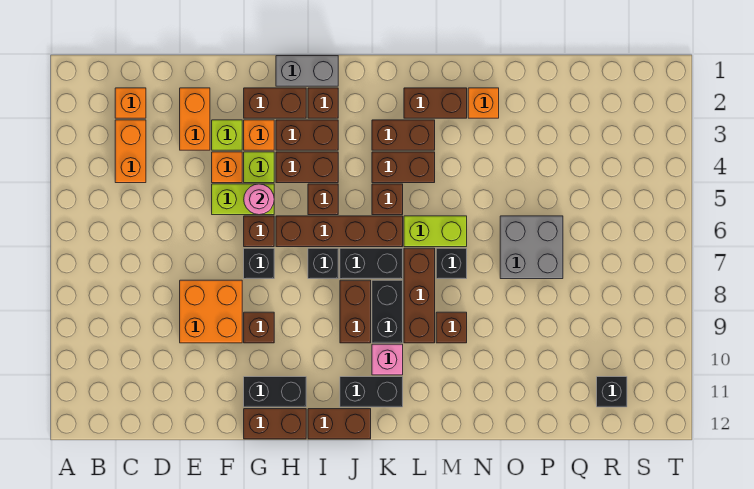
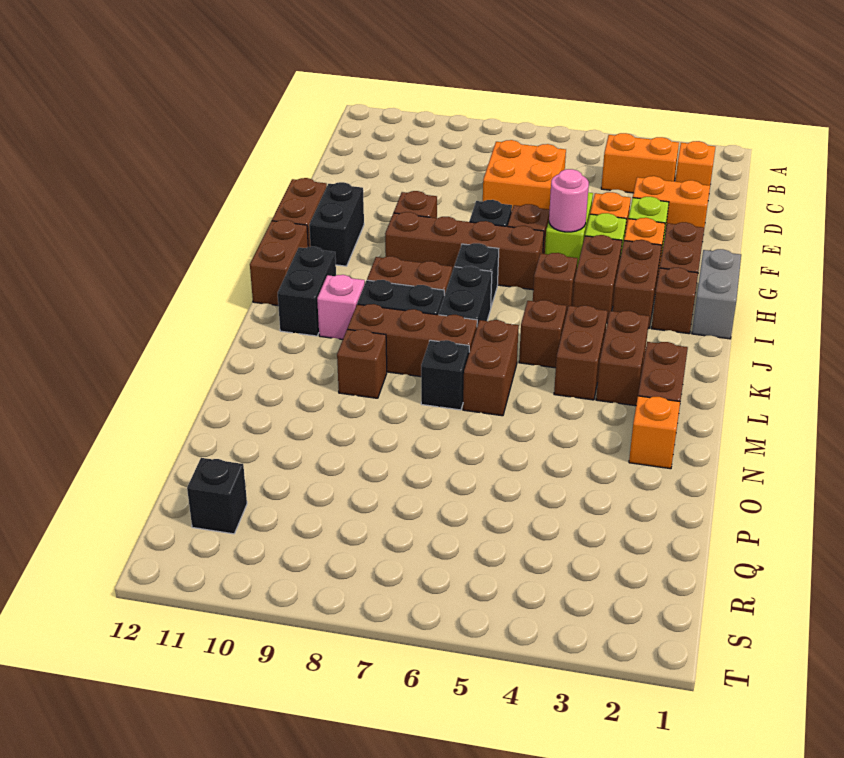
orange brick E8:F9 level 1 -> orange brick D6:E7 level 1
brown brick H6:K6 level 1 -> brown brick H6:H9 level 1
lime brick L6:M6 level 1 -> brown brick L6:M6 level 1
grey brick O6:P7 level 1 -> none

